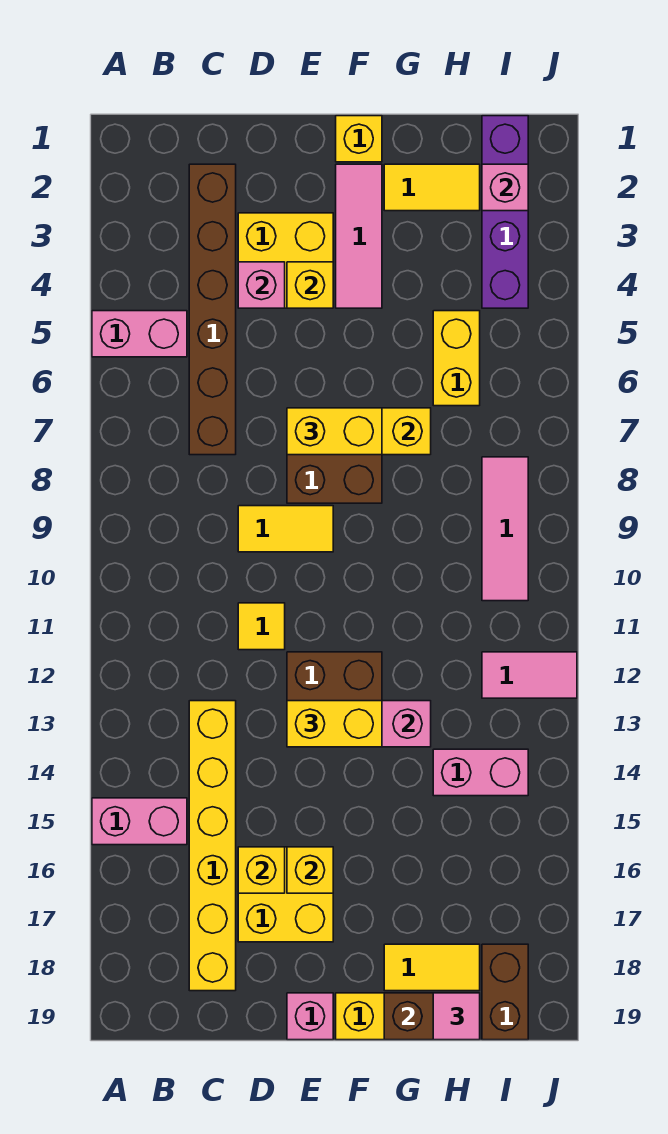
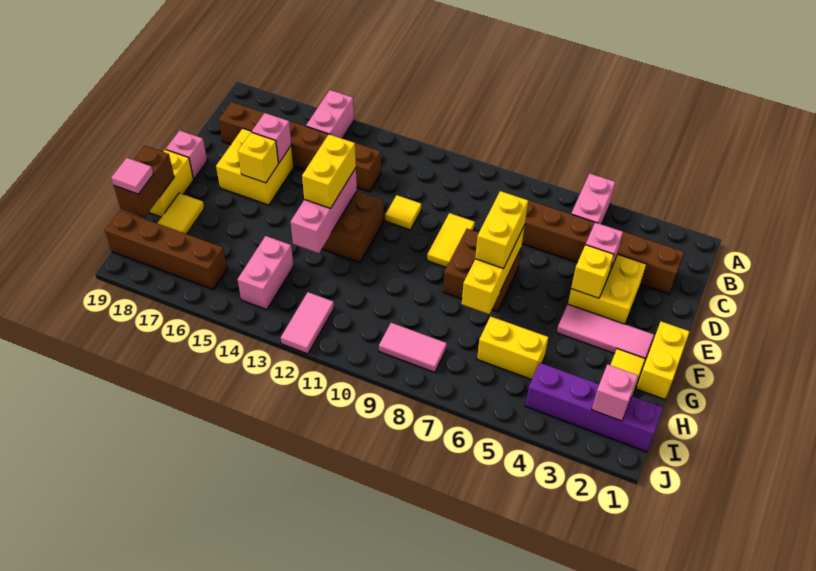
yellow brick C13:C18 level 1 -> brown brick C13:C18 level 1
yellow brick D16 level 2 -> pink brick D16 level 2
yellow brick F1 level 1 -> yellow brick F1:G1 level 1
pink tile I8:I10 level 1 -> pink tile I8:I9 level 1
brown brick I18:I19 level 1 -> brown brick I16:I19 level 1

